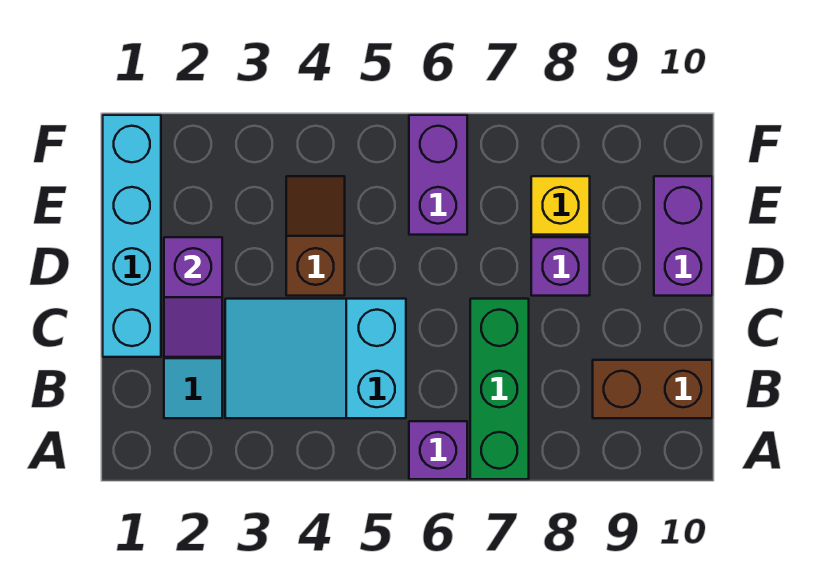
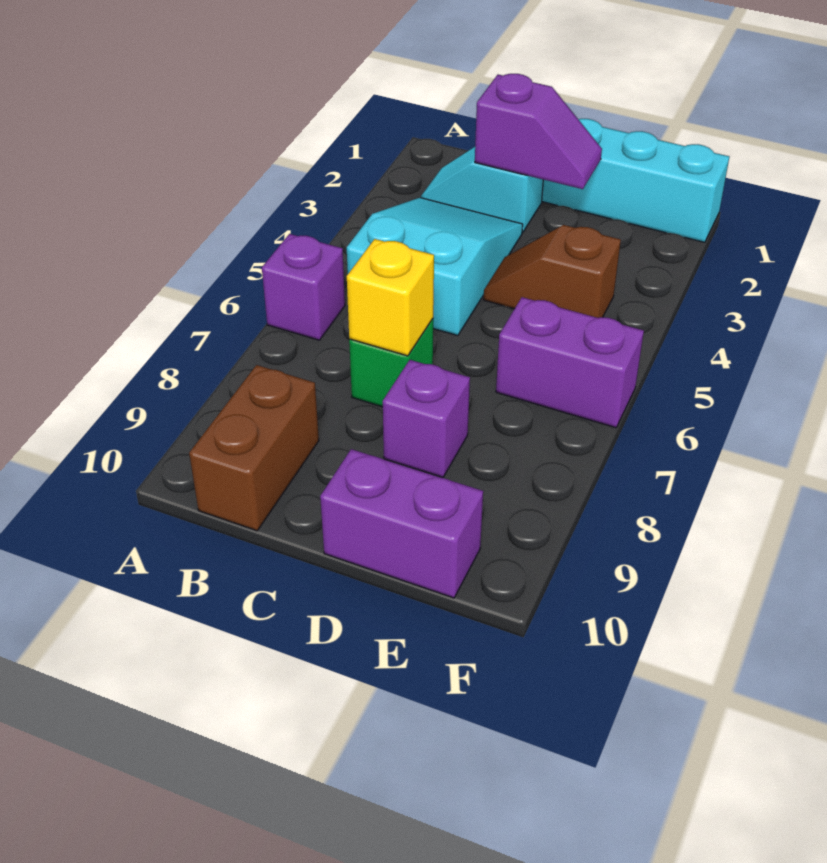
green brick A7:C7 level 1 -> green brick C7 level 1
purple slope C2:D2 level 2 top D -> purple slope C2:D2 level 2 top C
brown slope D4:E4 level 1 top D -> brown slope D4:E4 level 1 top E
yellow brick E8 level 1 -> yellow brick C7 level 2

